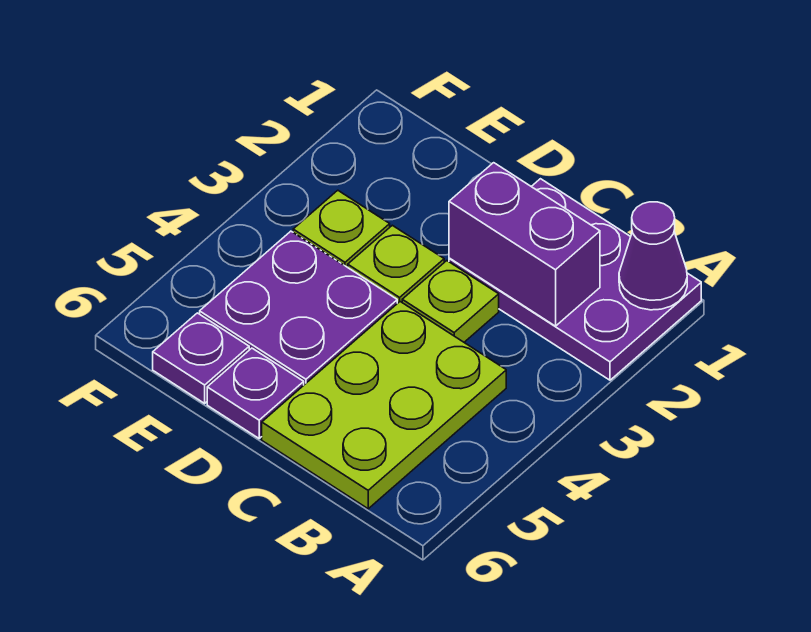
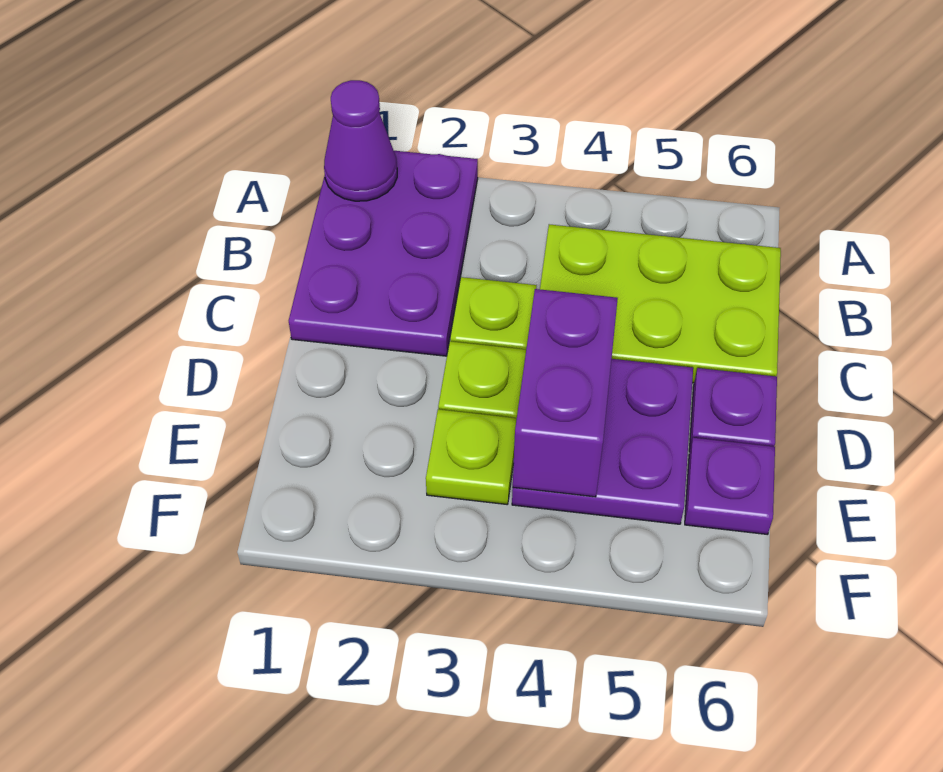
purple brick B2:C2 level 2 -> purple brick D4:E4 level 2

